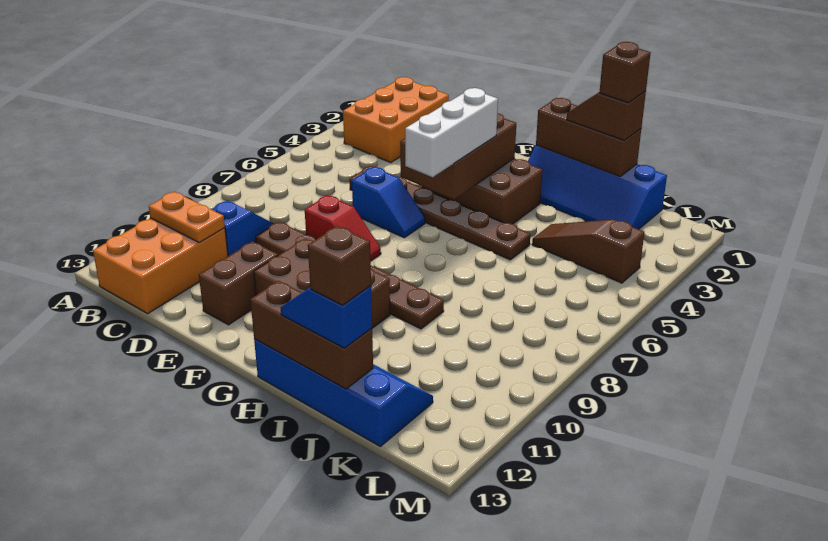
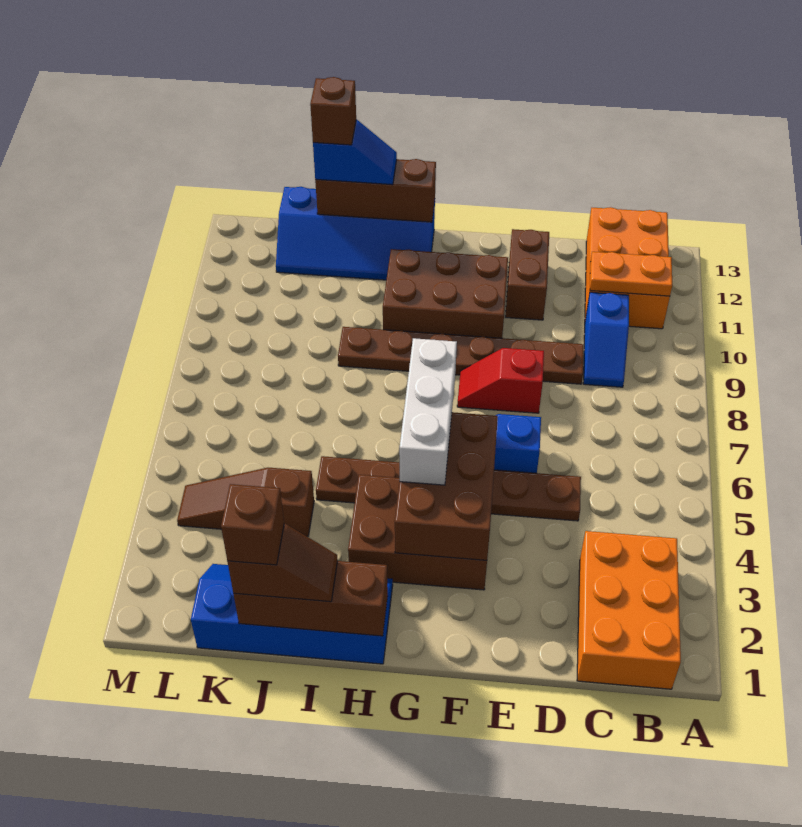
brown slope J4:L4 level 1 top L -> brown slope J4:L4 level 1 top J

